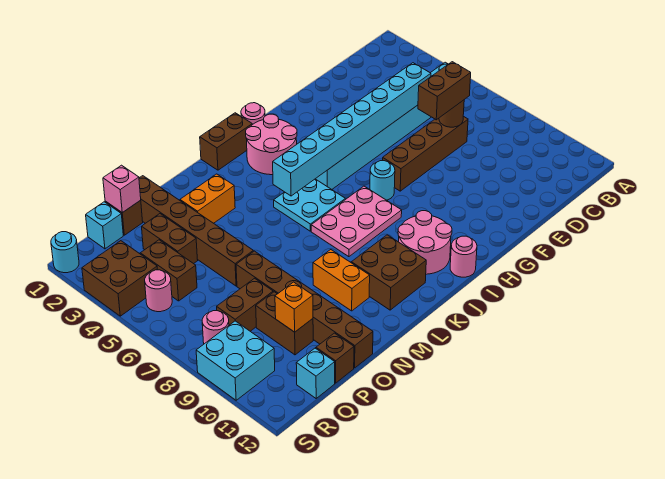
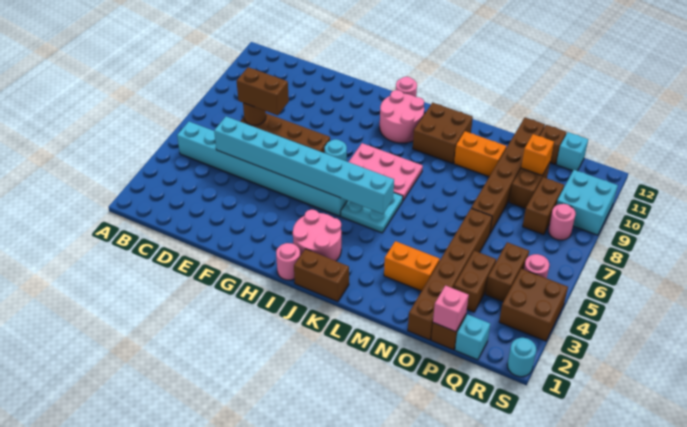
orange brick M9:M10 level 1 -> orange brick M10:N10 level 1
brown brick P8:Q8 level 1 -> brown brick Q8:Q9 level 1

